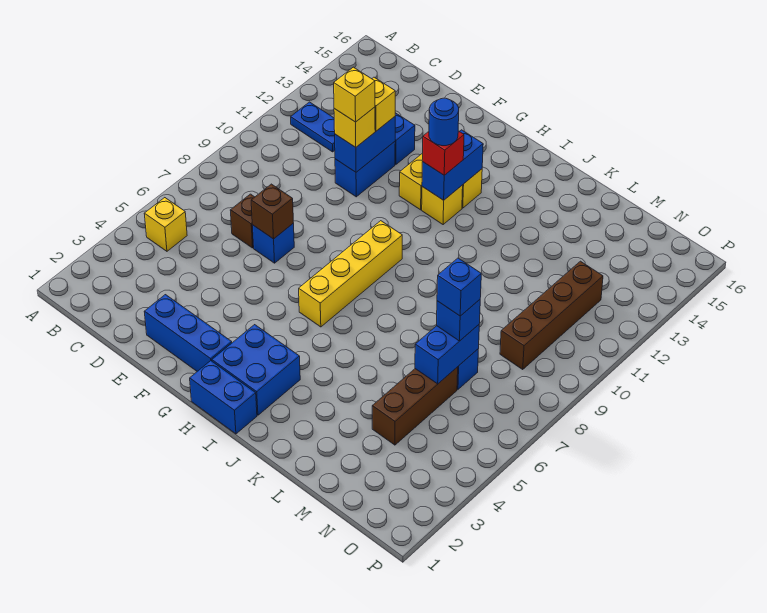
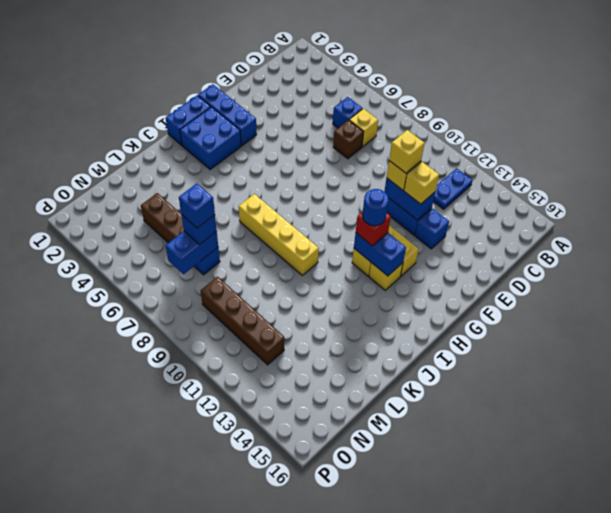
yellow brick B5 level 1 -> yellow brick C7 level 1
blue brick E2:G2 level 1 -> blue brick G1:G3 level 1
blue brick E7 level 1 -> blue brick C6 level 1
brown brick E7 level 2 -> none
yellow brick H6:H9 level 1 -> yellow brick J7:J10 level 1
blue brick M6:M7 level 2 -> blue brick M7:N7 level 2

